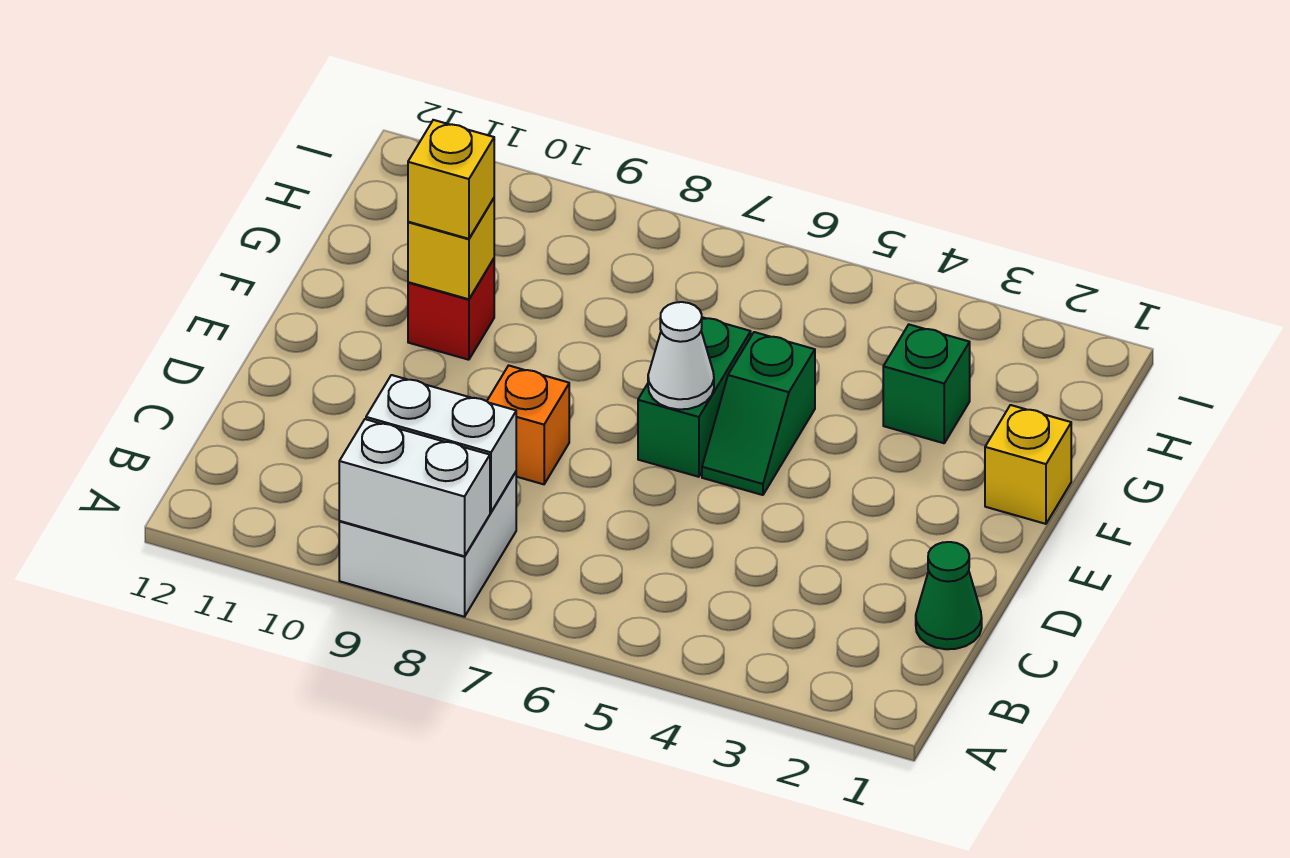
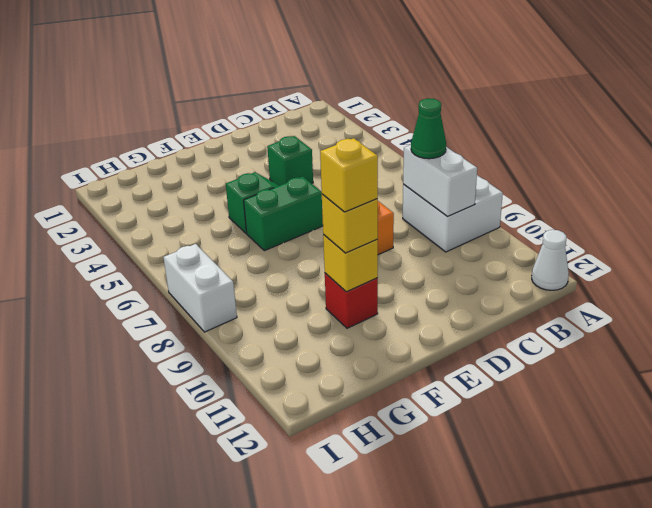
white brick A8:A9 level 2 -> white brick I7:I8 level 1
green cone C1 level 1 -> green cone B8 level 3
white cone E6 level 2 -> white cone A12 level 1
yellow brick F1 level 1 -> yellow brick F10 level 4
green brick G3 level 1 -> green brick D4 level 1

